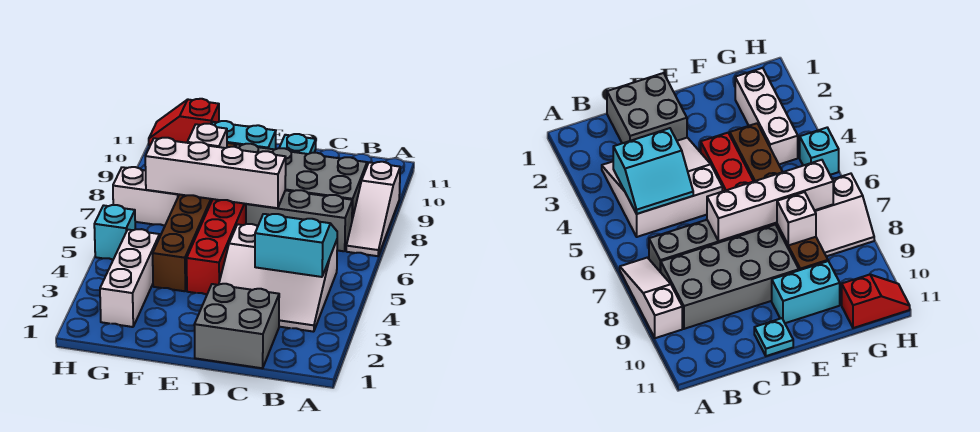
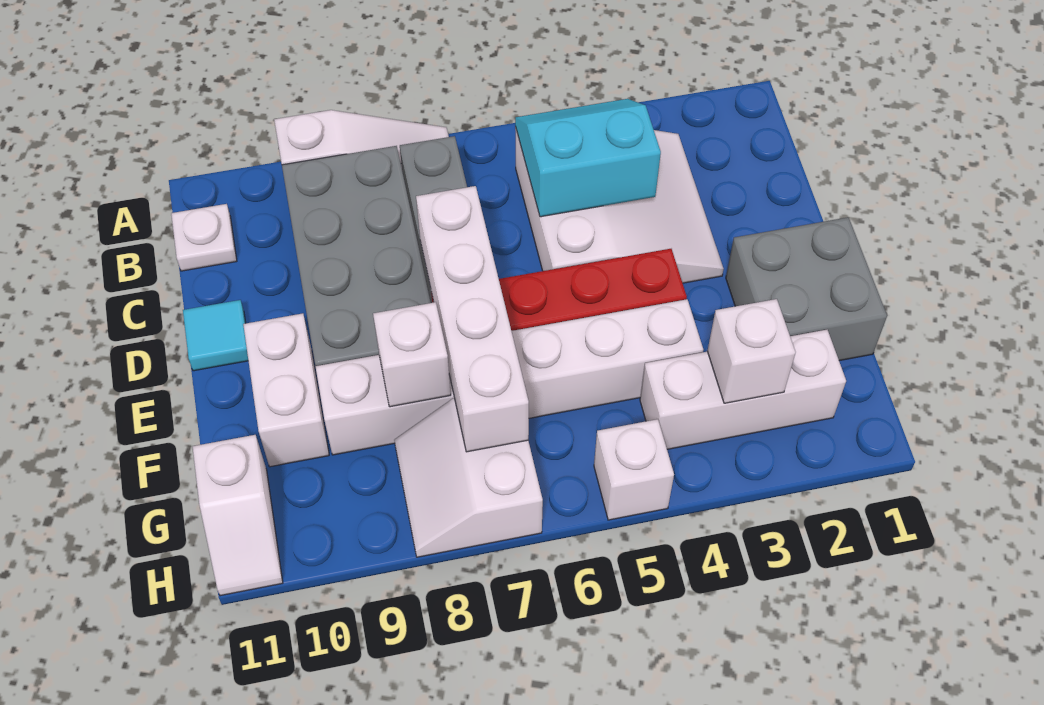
cyan slope B4:C5 level 2 top 4 -> cyan slope B4:C5 level 2 top C
none -> white plate B11 level 1
grey brick C1:D2 level 1 -> grey brick E1:F2 level 1
cyan plate D11 level 1 -> cyan tile D11 level 1
cyan brick E10:F10 level 1 -> white brick E10:F10 level 1
brown brick F4:F9 level 1 -> white brick F4:F9 level 1
none -> white brick G3 level 2
red slope G11:H11 level 1 top G -> white slope G11:H11 level 1 top G
cyan brick H5 level 1 -> white brick H5 level 1

